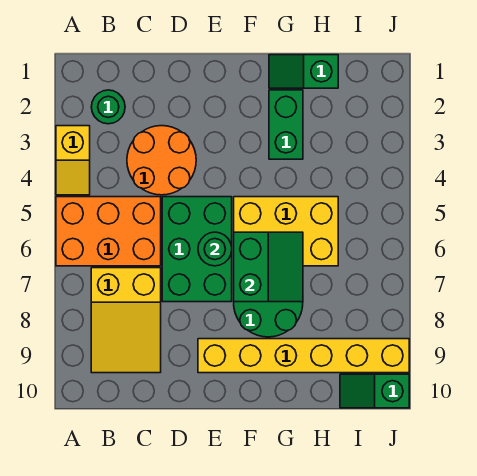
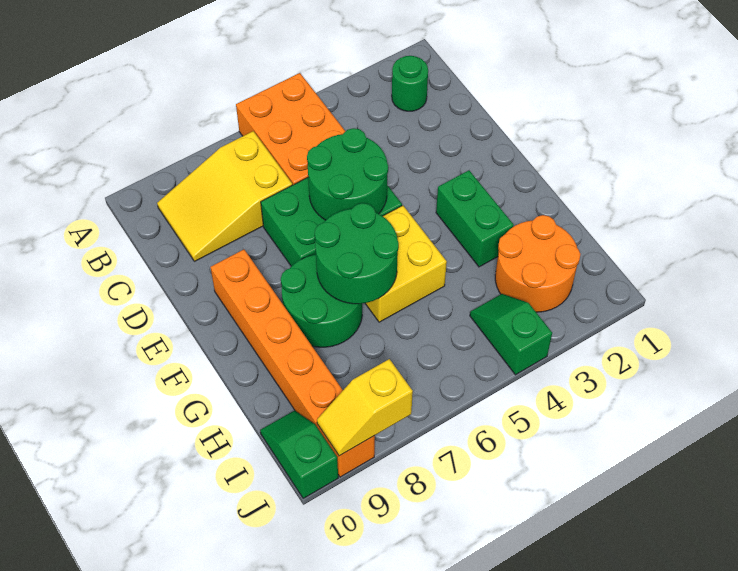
yellow slope A3:A4 level 1 top 3 -> yellow slope J8:J9 level 2 top 8
orange round brick C3:D4 level 1 -> orange round brick H2:I3 level 1
green round brick E6 level 2 -> green round brick D5:E6 level 2
yellow brick E9:J9 level 1 -> orange brick E9:J9 level 1
yellow brick F5:H6 level 1 -> yellow brick F5:G6 level 1
green slope F6:G7 level 2 top F -> green round brick F6:G7 level 2
green slope G1:H1 level 1 top H -> green slope I4:J4 level 1 top J
green brick G2:G3 level 1 -> green brick F3:G3 level 1

